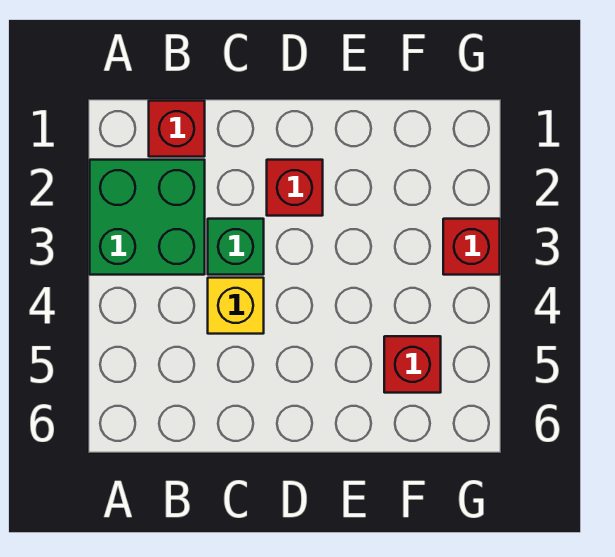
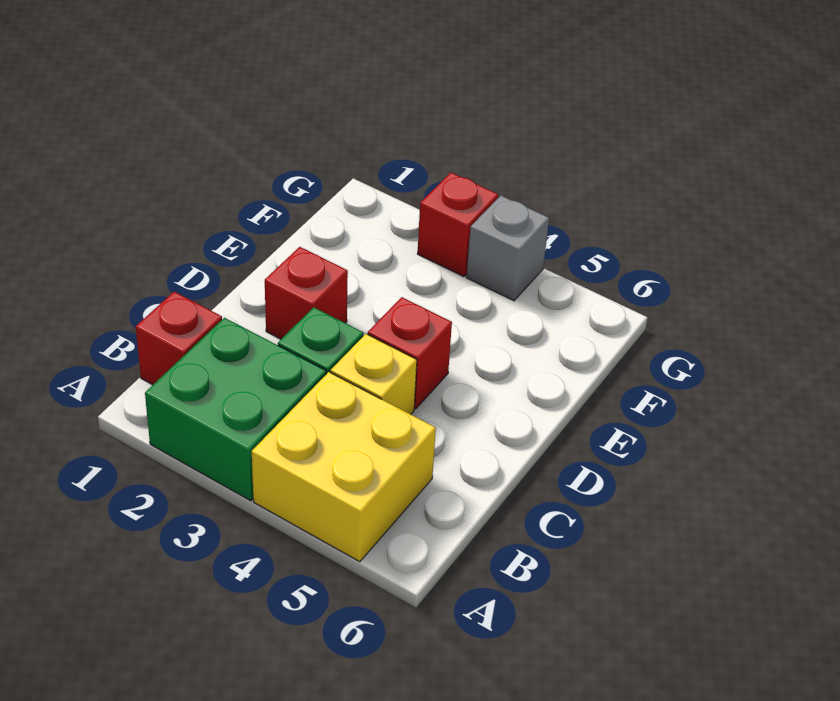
none -> yellow brick A4:B5 level 1
red brick F5 level 1 -> red brick D4 level 1
none -> grey brick G4 level 1

